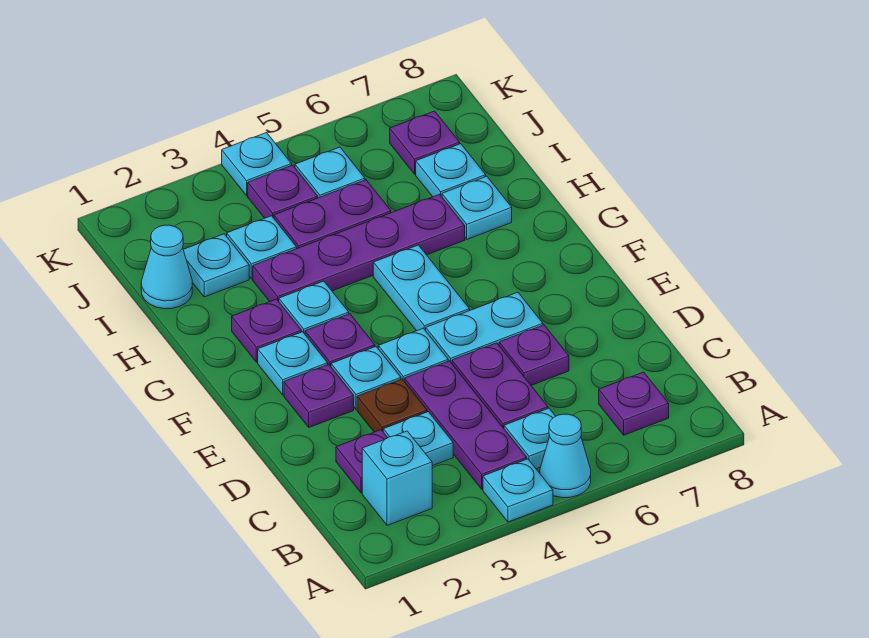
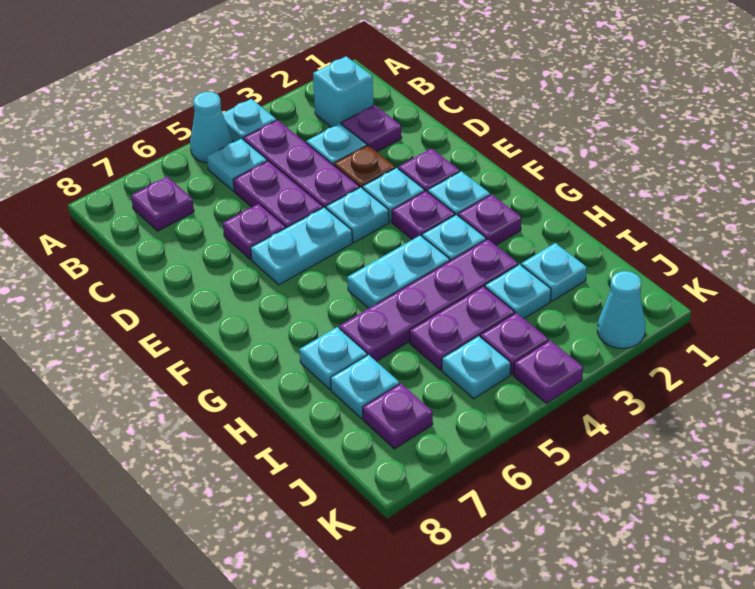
cyan plate F5:G5 level 1 -> cyan plate G4:G5 level 1
cyan cone I1 level 1 -> cyan cone K2 level 1
cyan plate K4 level 1 -> purple plate K4 level 1

